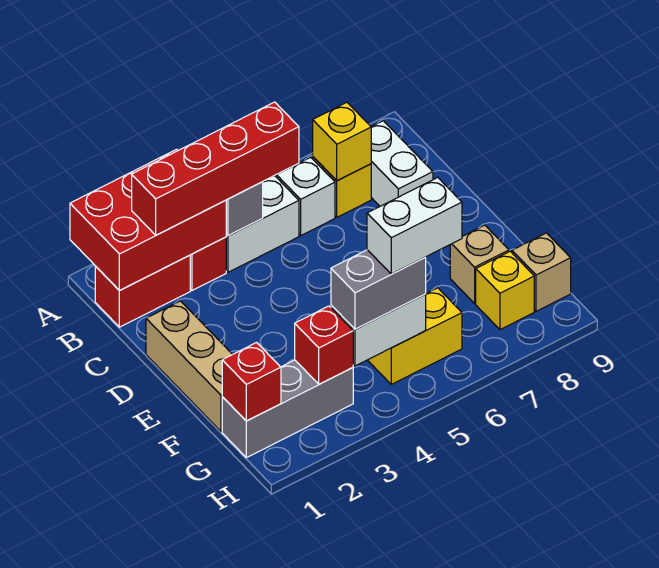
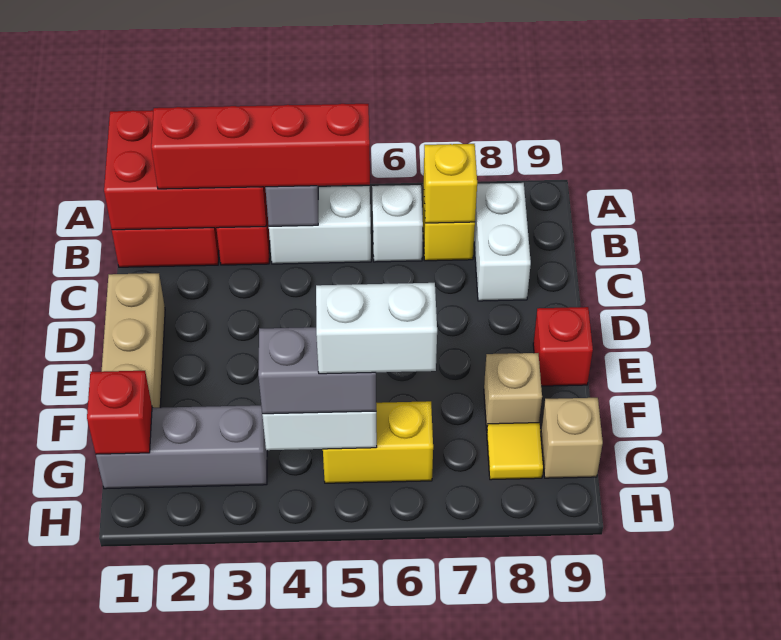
red brick G3 level 2 -> red brick E9 level 1
yellow brick G8 level 1 -> yellow tile G8 level 1

